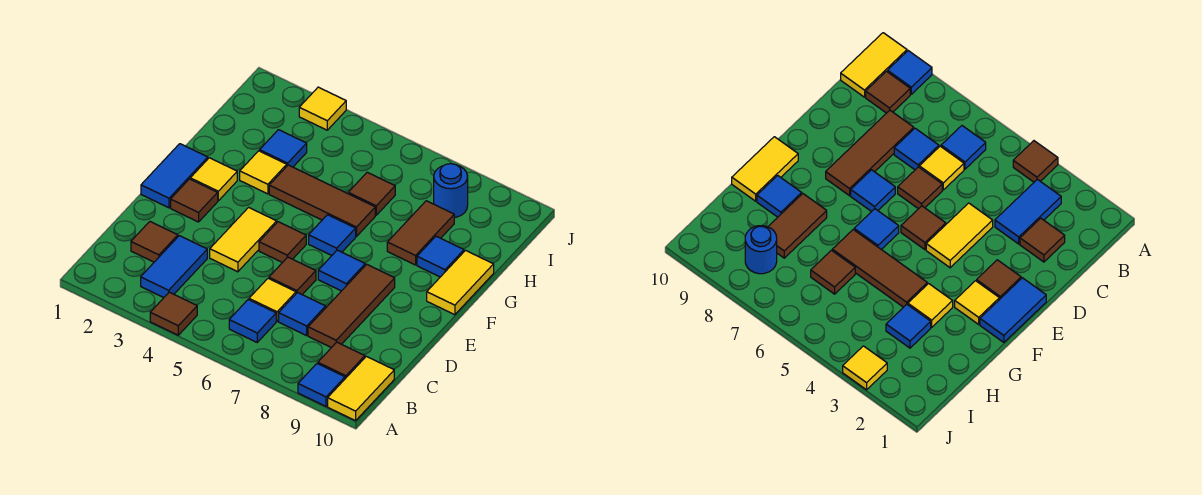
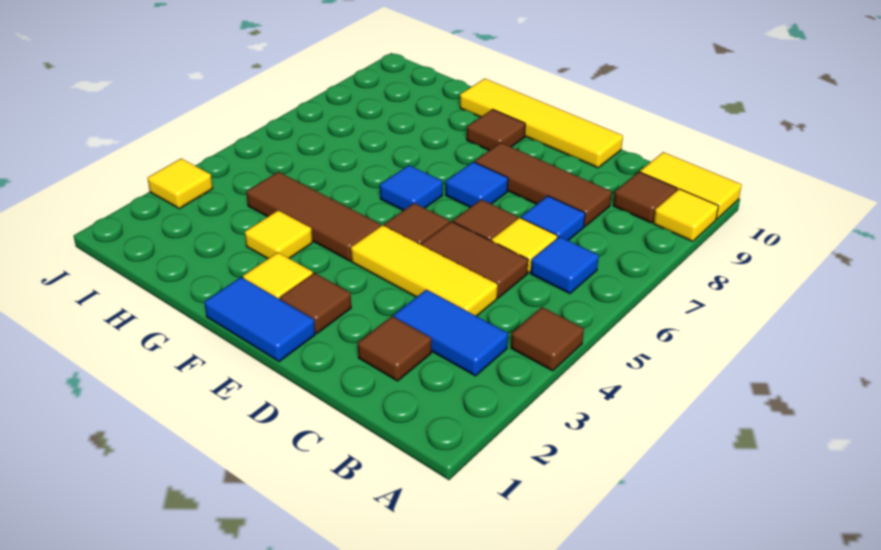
blue tile A9 level 1 -> yellow tile A9 level 1
yellow tile D4:E4 level 1 -> yellow tile C4:E4 level 1
yellow tile F10:G10 level 1 -> yellow tile D10:G10 level 1
brown tile G4:G6 level 1 -> brown tile F4:H4 level 1
brown tile G8:H8 level 1 -> brown tile C5:D5 level 1
blue tile G9 level 1 -> none
blue tile H3 level 1 -> none
brown tile H6 level 1 -> brown tile F9 level 1
blue round brick I8 level 1 -> none

